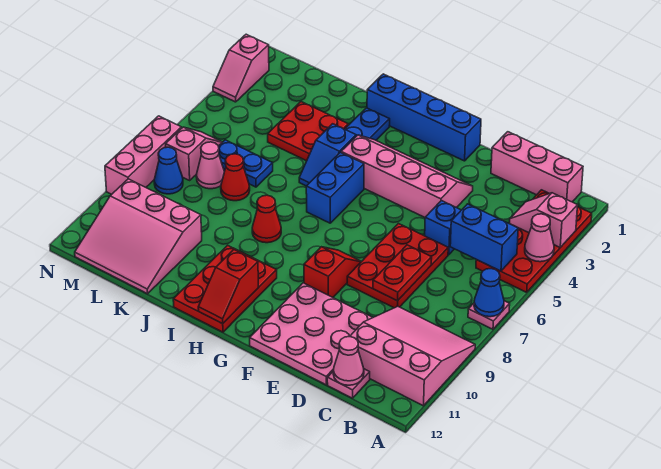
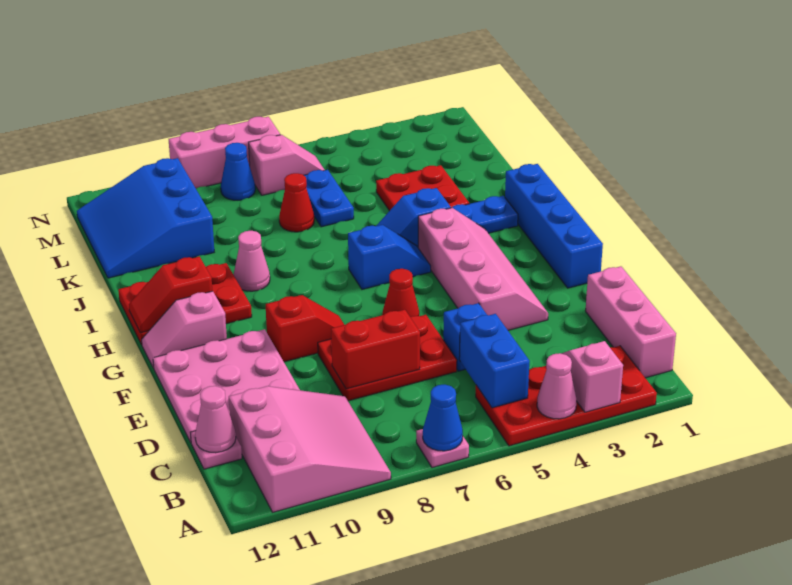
red plate D7:D8 level 2 -> red brick D7:D8 level 2
blue brick H5:H6 level 1 -> blue slope H5:H6 level 1 top 6
red cone I8 level 1 -> red cone F6 level 1
pink slope K10:M12 level 1 top 10 -> blue slope K10:M12 level 1 top 10
pink cone L7 level 1 -> pink cone I9 level 1
pink slope N2:N3 level 1 top 2 -> pink slope G11:G12 level 1 top 11

